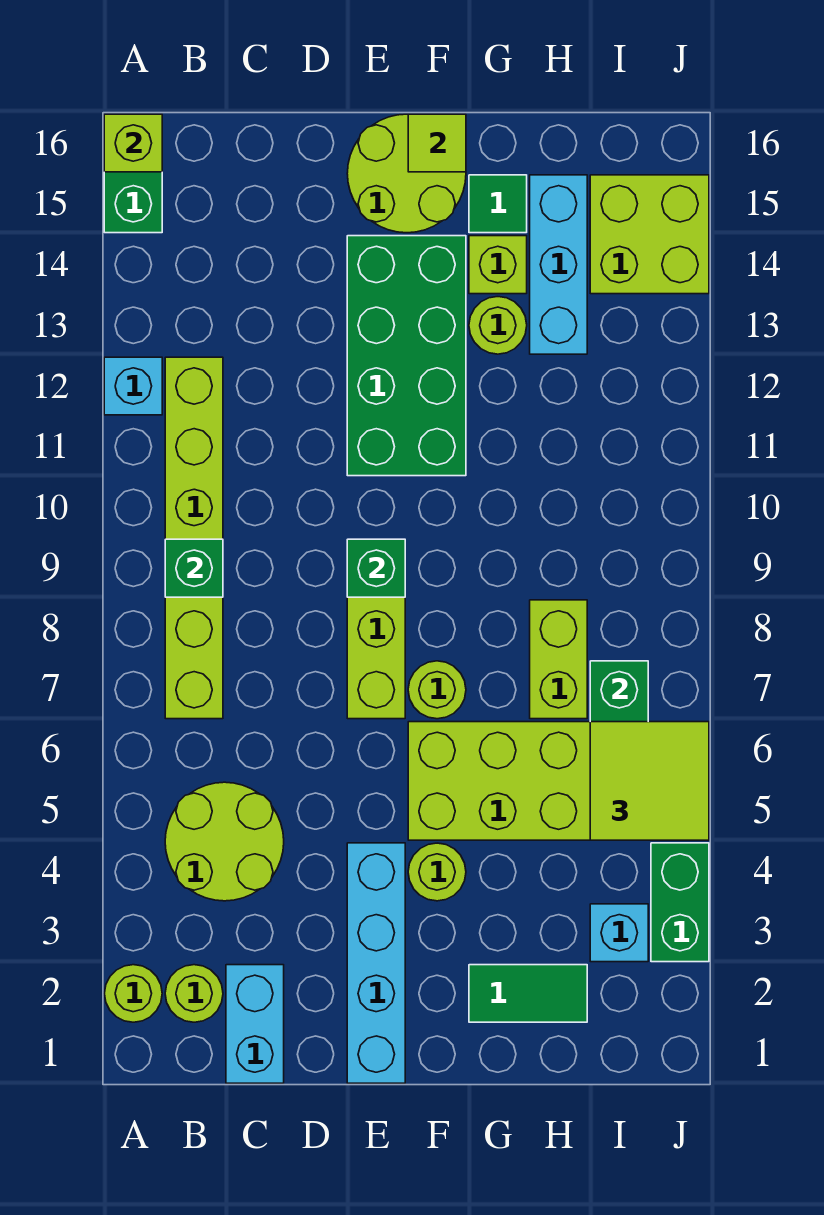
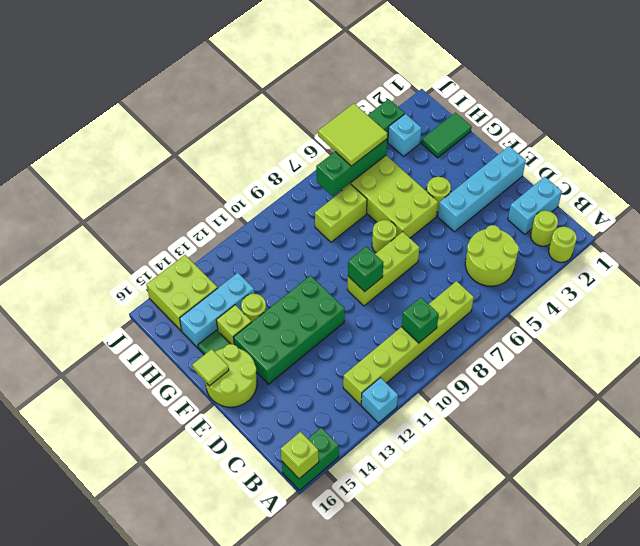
green tile G2:H2 level 1 -> green tile H1:H2 level 1

